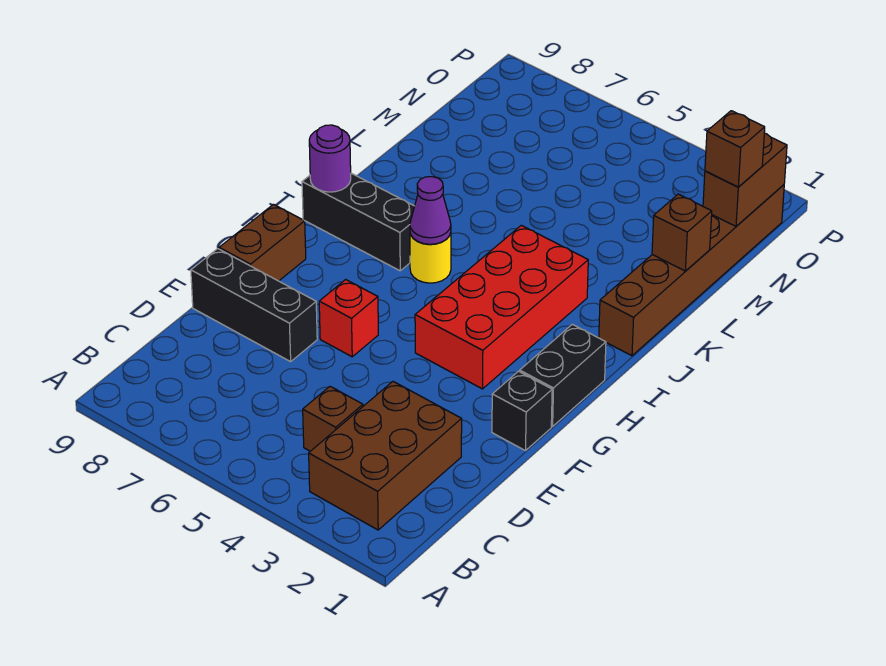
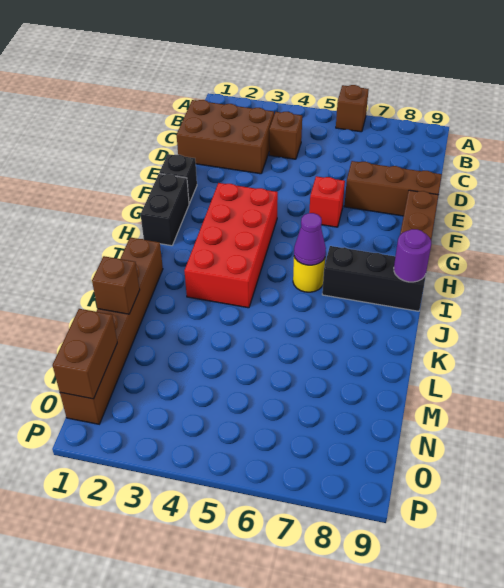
brown brick B2:D3 level 1 -> brown brick C1:D3 level 1
black brick E7:E9 level 1 -> brown brick E7:E9 level 1
brown brick N1 level 3 -> brown brick A6 level 1

